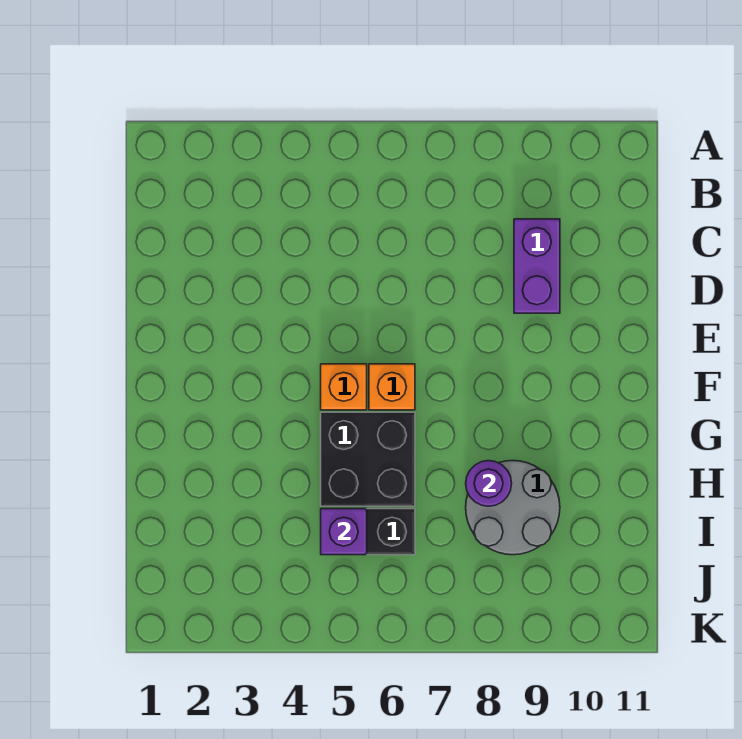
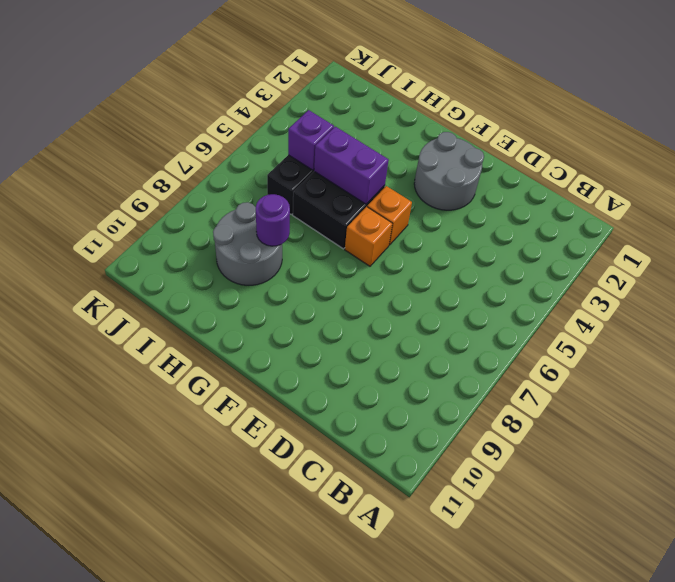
purple brick C9:D9 level 1 -> purple brick G5:H5 level 2
none -> grey round brick E2:F3 level 1

